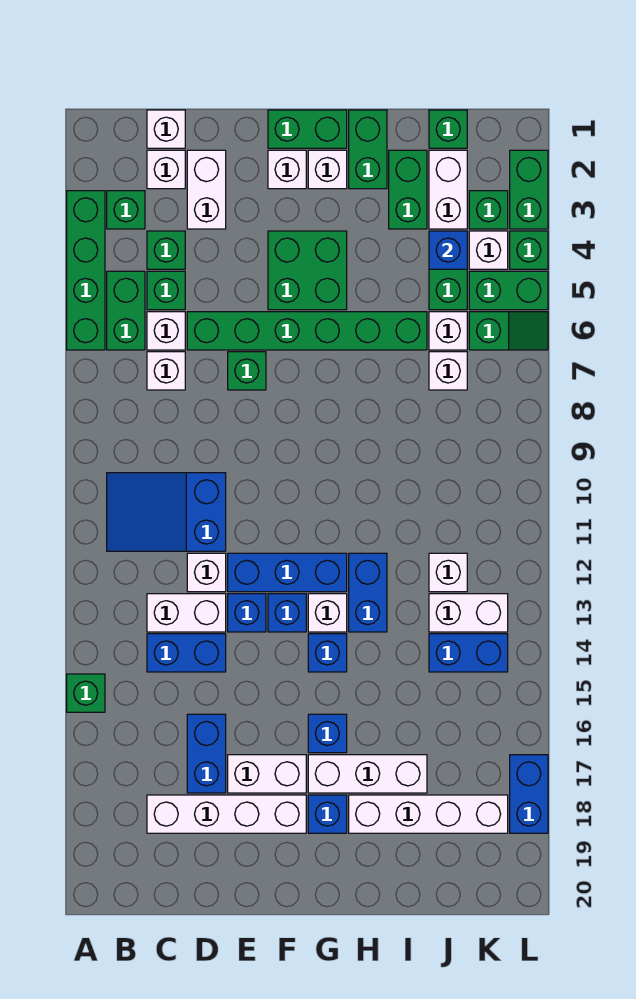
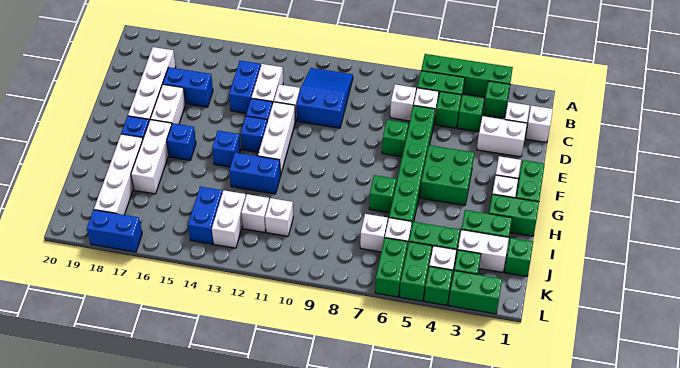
green brick A15 level 1 -> green brick H7 level 1
blue brick E12:G12 level 1 -> white brick E12:G12 level 1
white brick G13 level 1 -> white brick J11 level 1
blue brick J4 level 2 -> none
green slope K6:L6 level 1 top K -> green brick K6:L6 level 1

